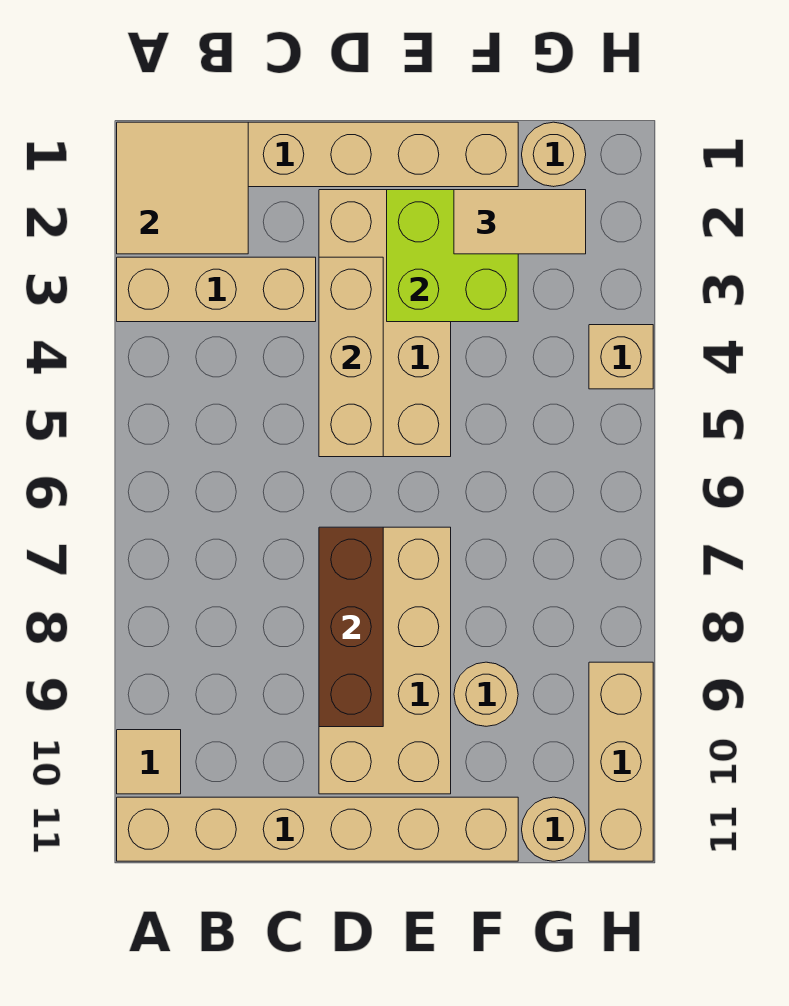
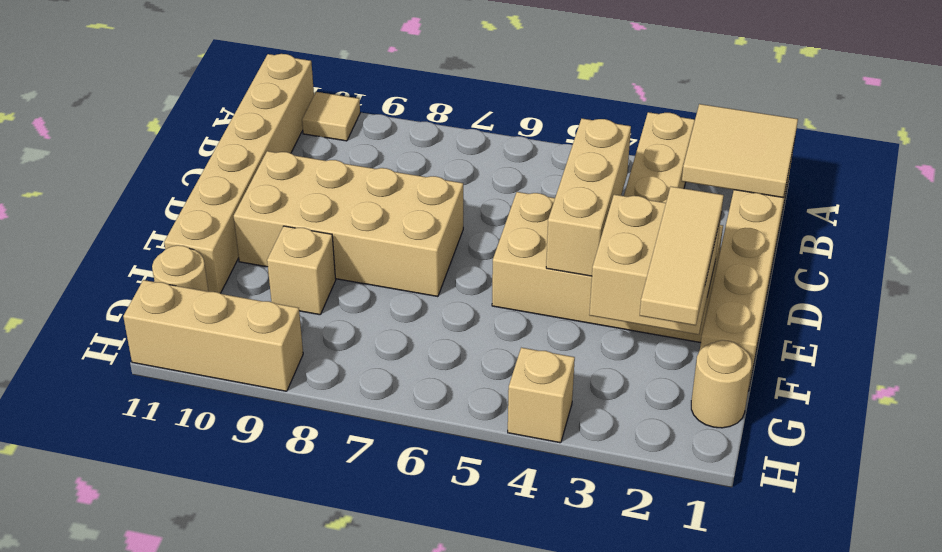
tan brick D3:D5 level 2 -> tan brick C4:E4 level 2
brown brick D7:D9 level 2 -> none
lime brick E2:F3 level 2 -> tan brick E2:F3 level 2
tan tile F2:G2 level 3 -> tan tile E2:G2 level 3
tan round brick F9 level 1 -> tan brick F9 level 1

